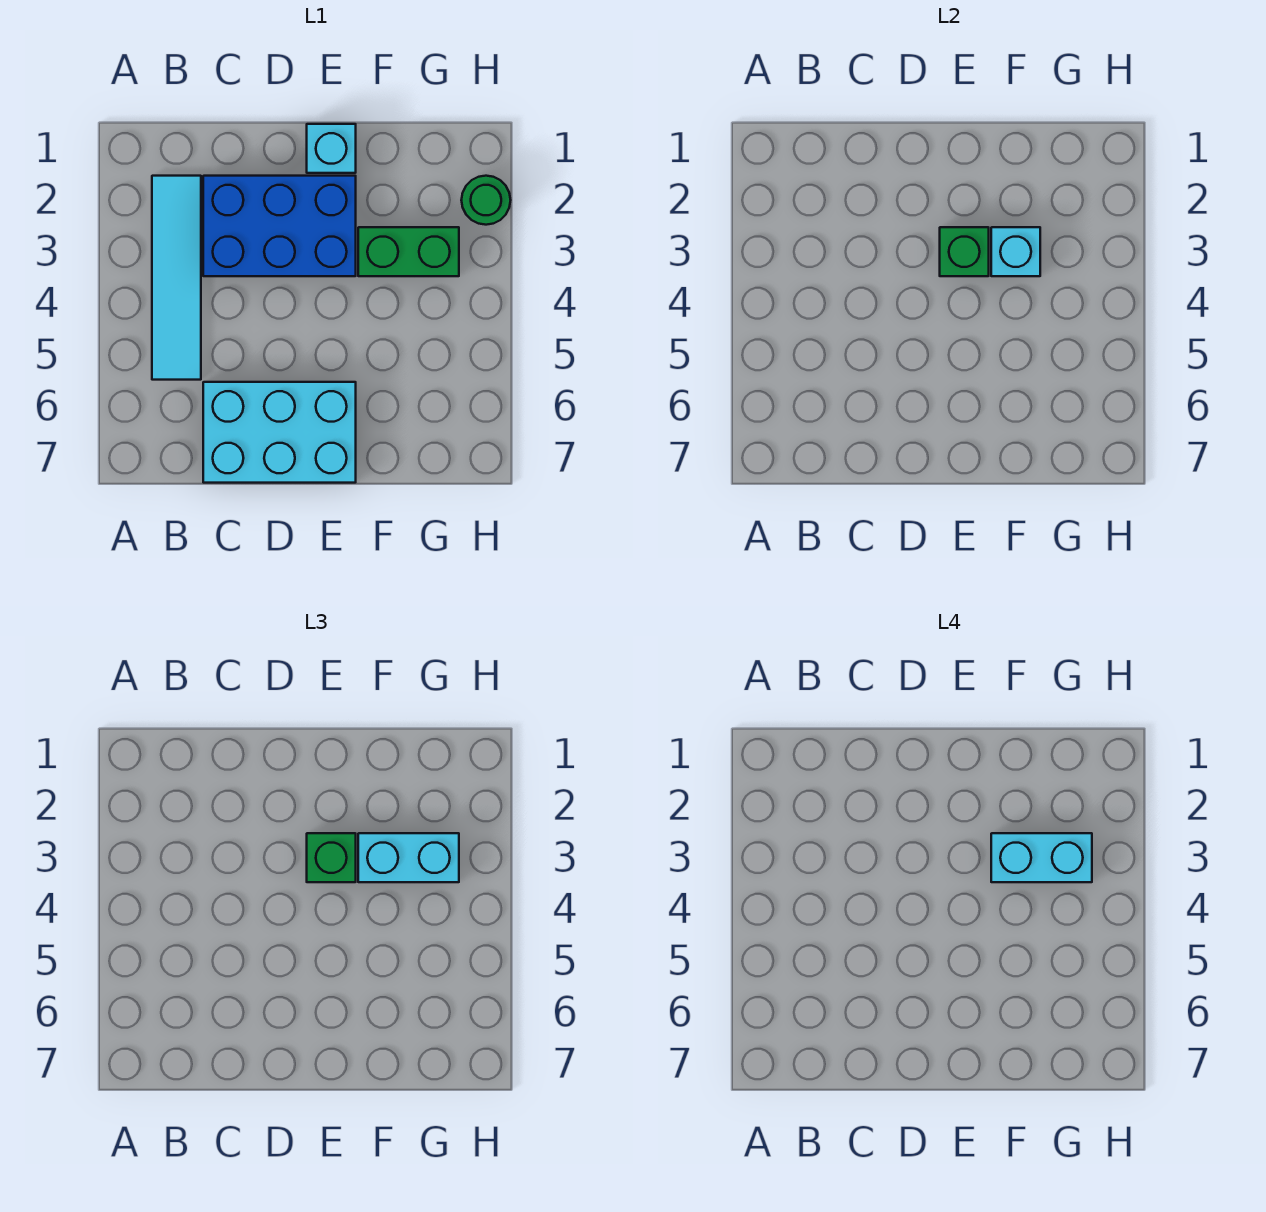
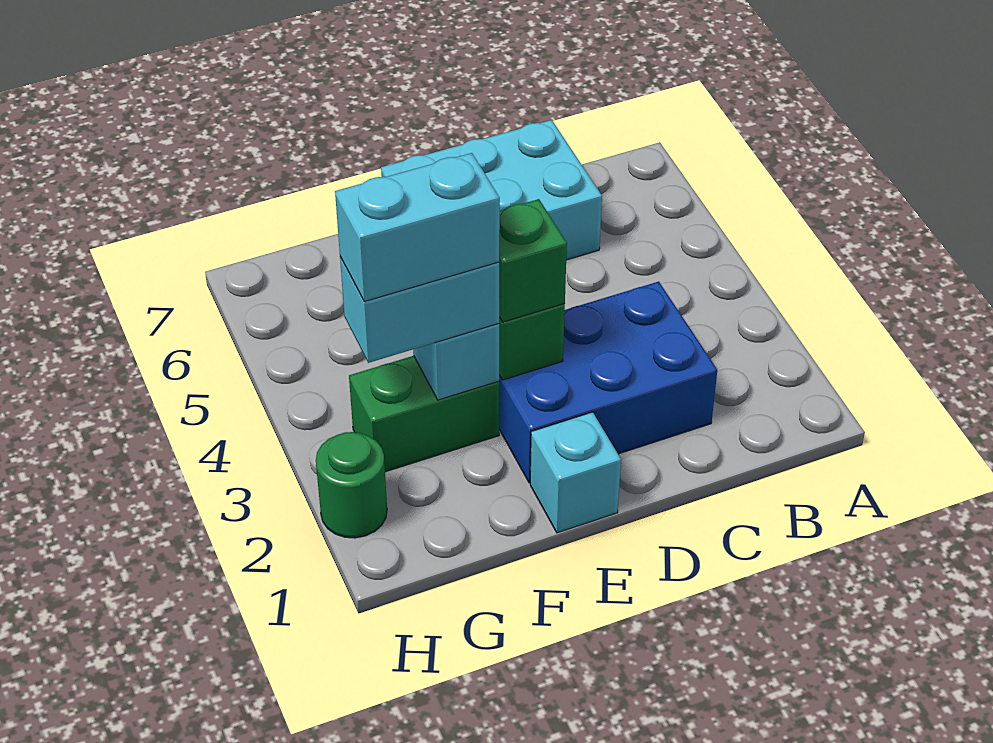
cyan tile B2:B5 level 1 -> none

